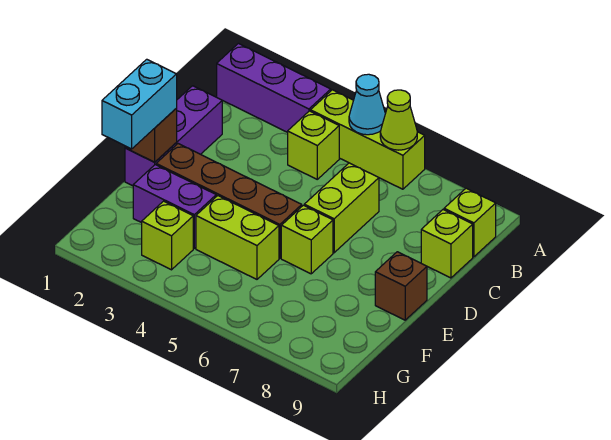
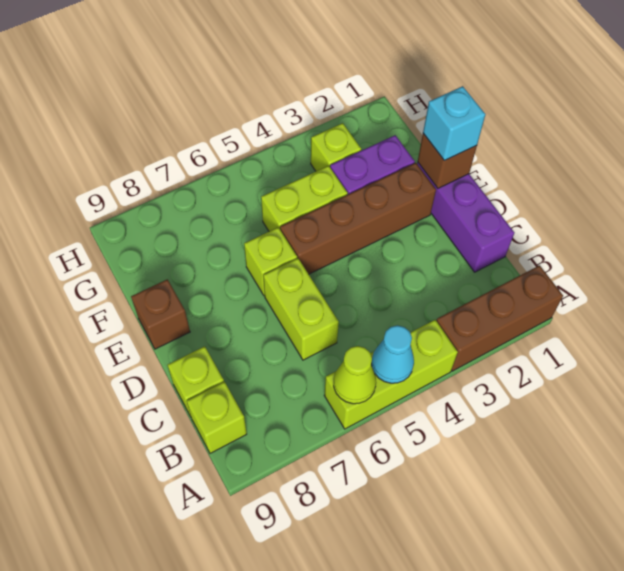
purple brick A1:A3 level 1 -> brown brick A1:A3 level 1
lime brick B4 level 1 -> none
cyan brick E1:F1 level 3 -> cyan brick E1 level 3

